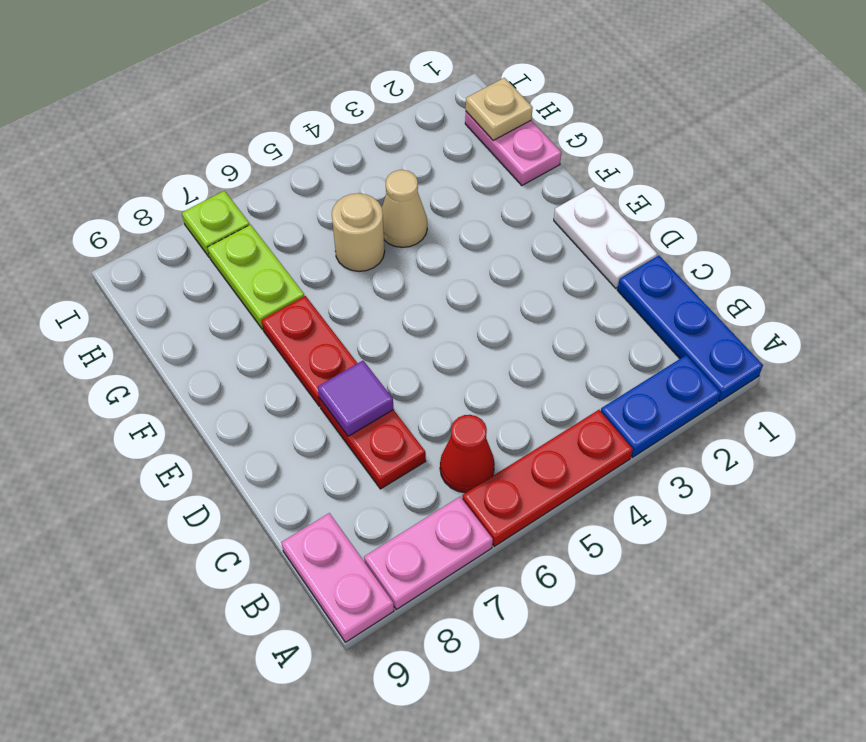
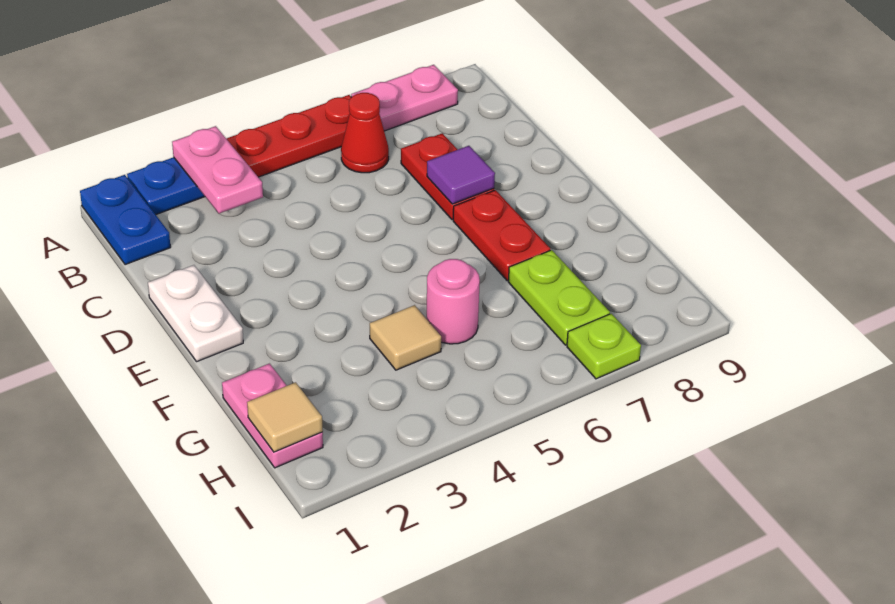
blue plate A1:C1 level 1 -> blue plate A1:B1 level 1
pink plate A9:B9 level 1 -> pink plate A3:B3 level 2
tan cone G4 level 1 -> tan tile G4 level 1
tan round brick G5 level 1 -> pink round brick G5 level 1
tan plate H1 level 2 -> tan tile H1 level 2

